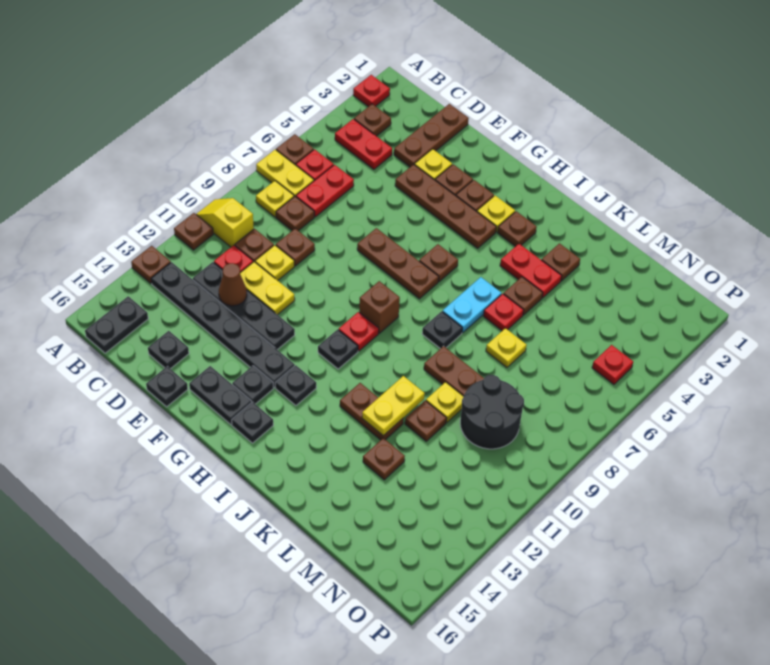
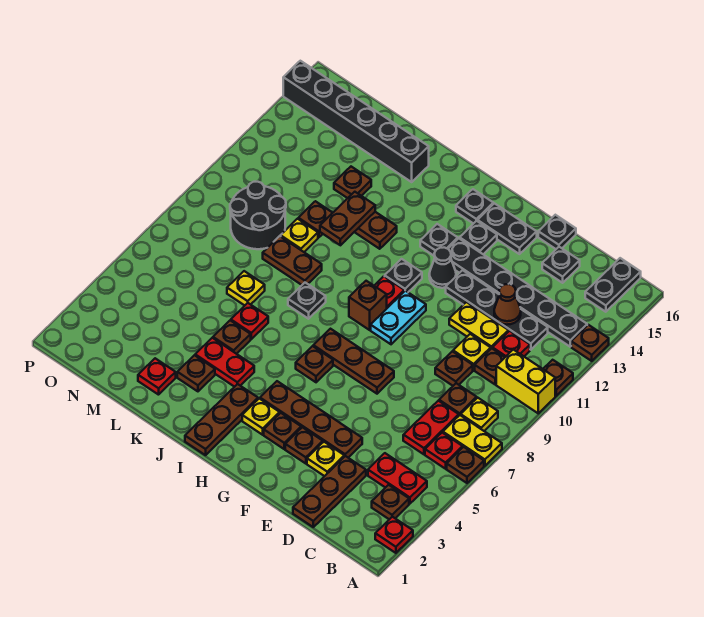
yellow slope A10:B10 level 1 top B -> yellow brick A10:B10 level 1
none -> black cone G12 level 1
brown plate I3 level 1 -> brown plate I1:I3 level 1
cyan plate J6:J7 level 1 -> cyan plate G9:G10 level 1
yellow plate K11:K12 level 2 -> brown plate K11:K12 level 2
none -> black brick K15:P15 level 1
red plate O5 level 1 -> red plate L2 level 1

